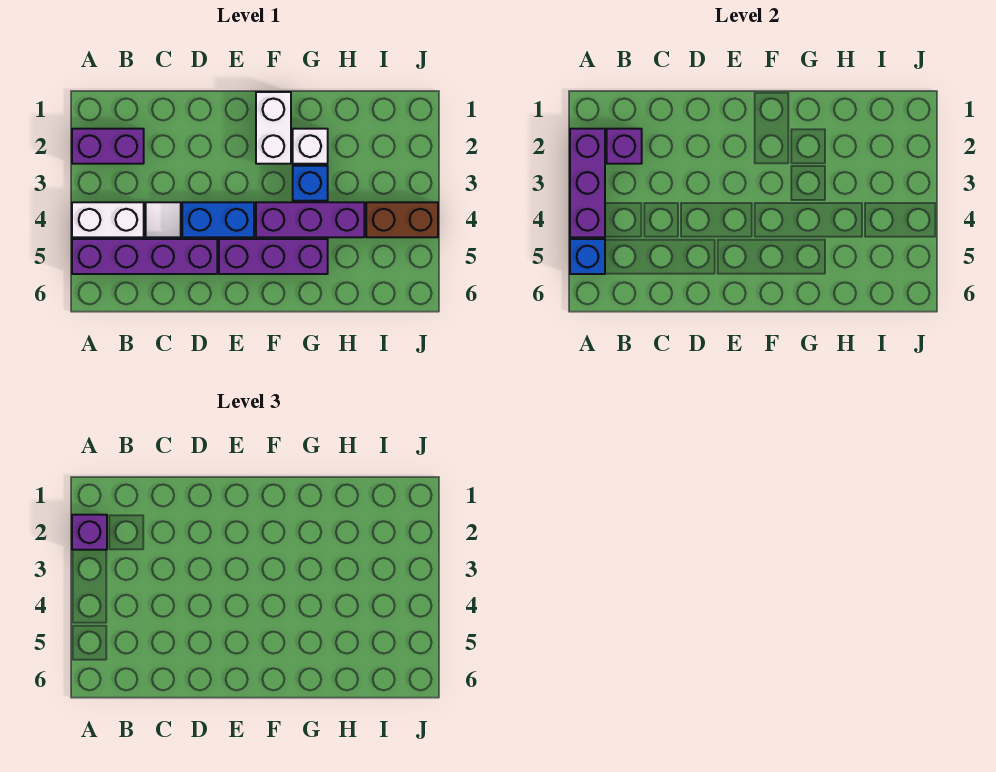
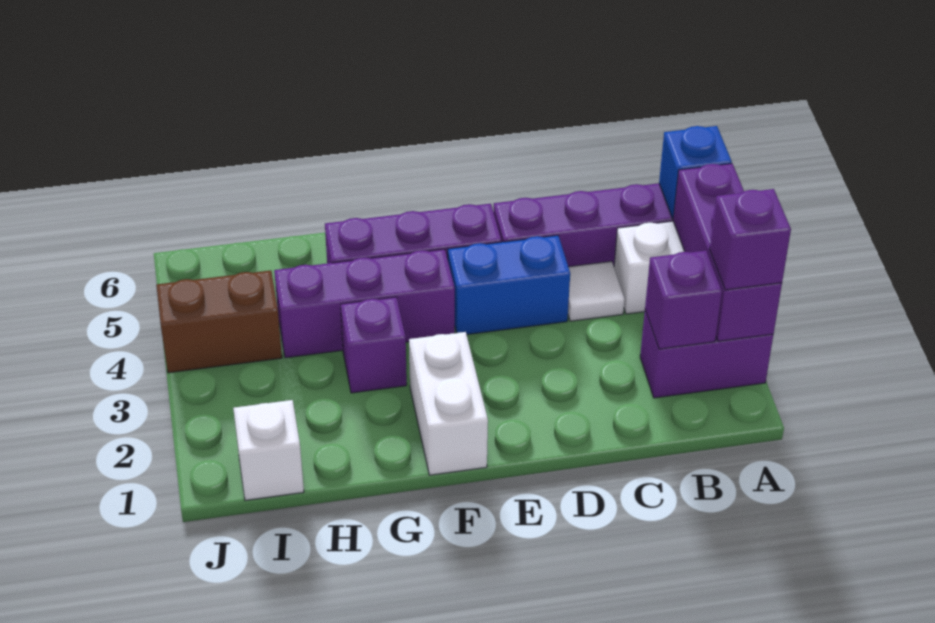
white brick G2 level 1 -> white brick I1 level 1
blue brick G3 level 1 -> purple brick G3 level 1

